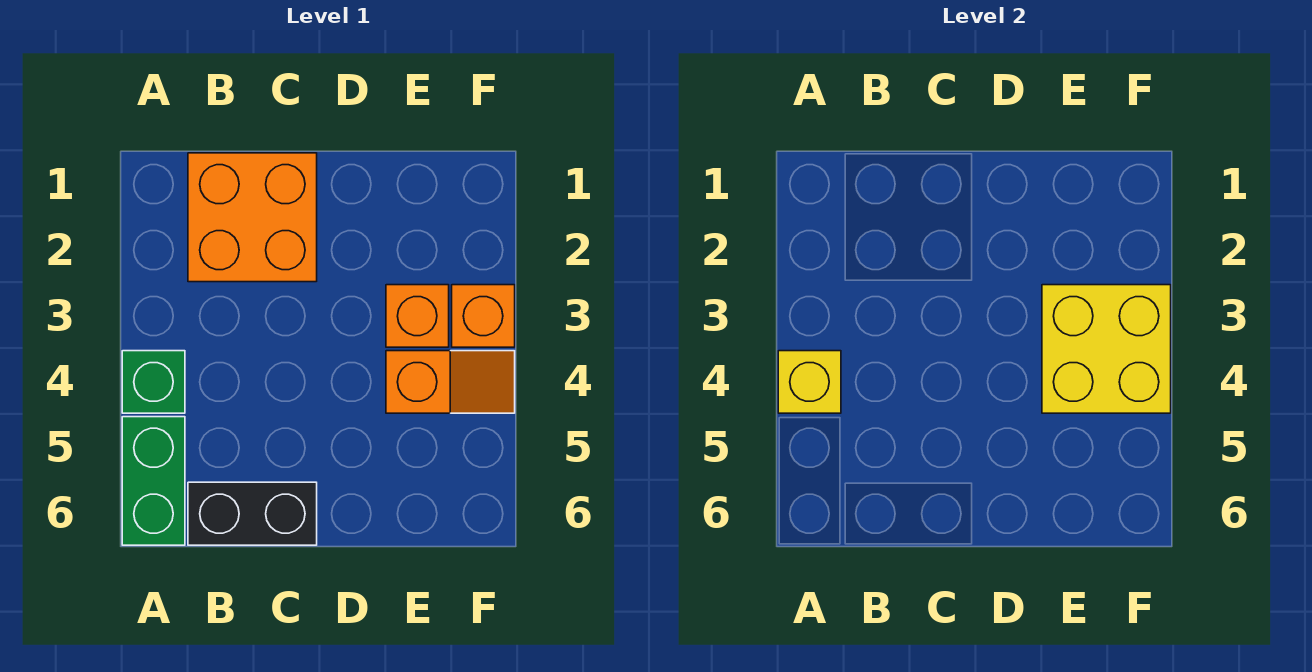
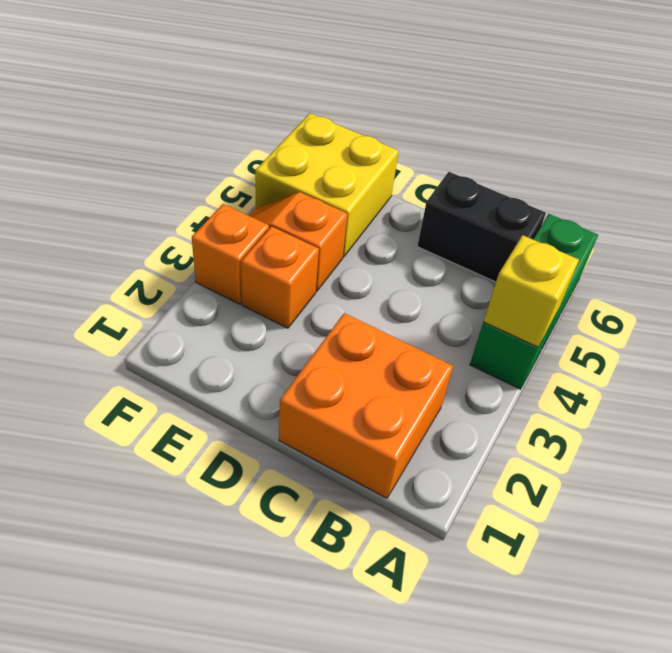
yellow brick E3:F4 level 2 -> yellow brick E5:F6 level 1

